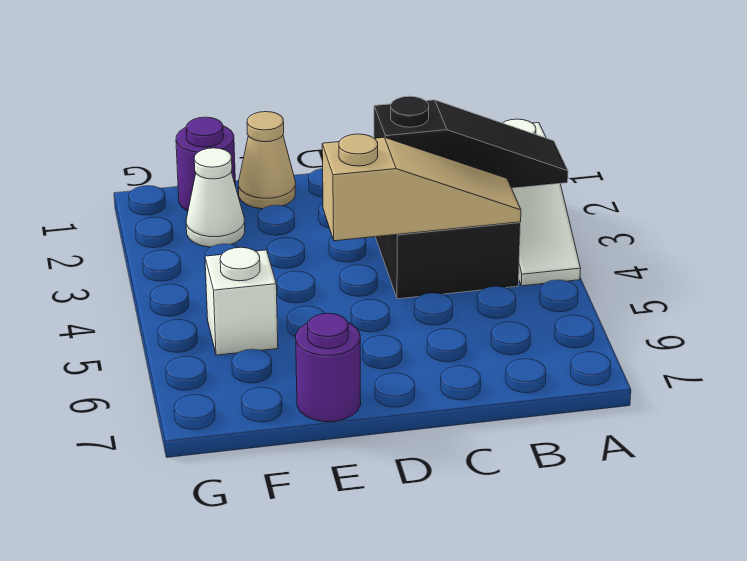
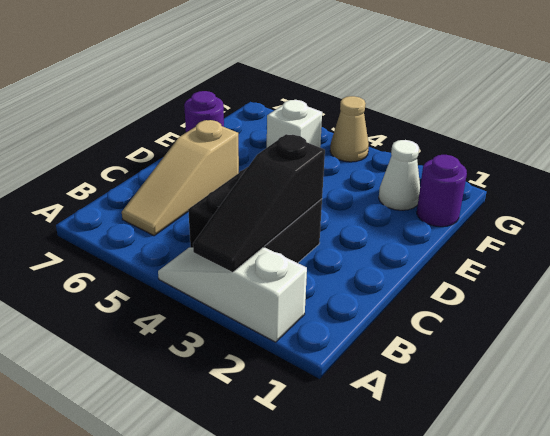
tan slope B4:D4 level 2 top D -> tan slope B6:D6 level 1 top D
tan cone E1 level 1 -> tan cone G4 level 1

